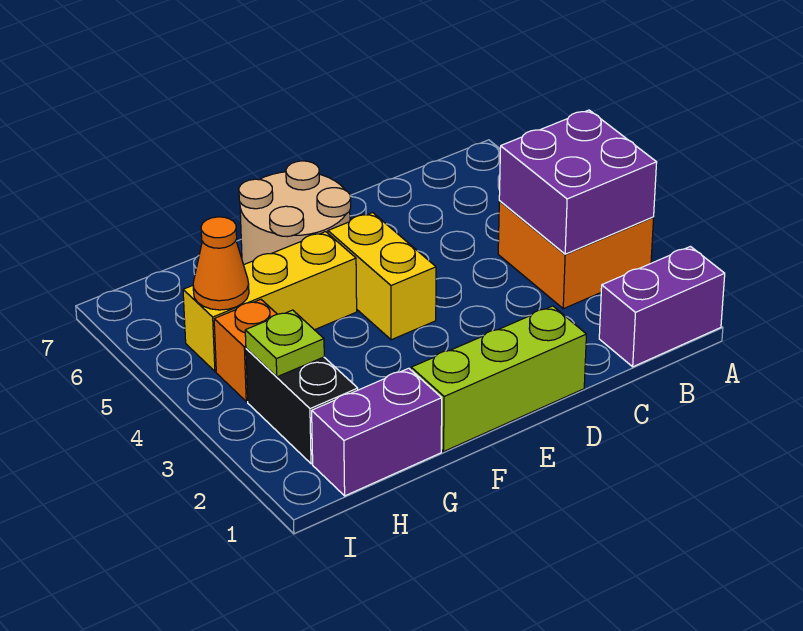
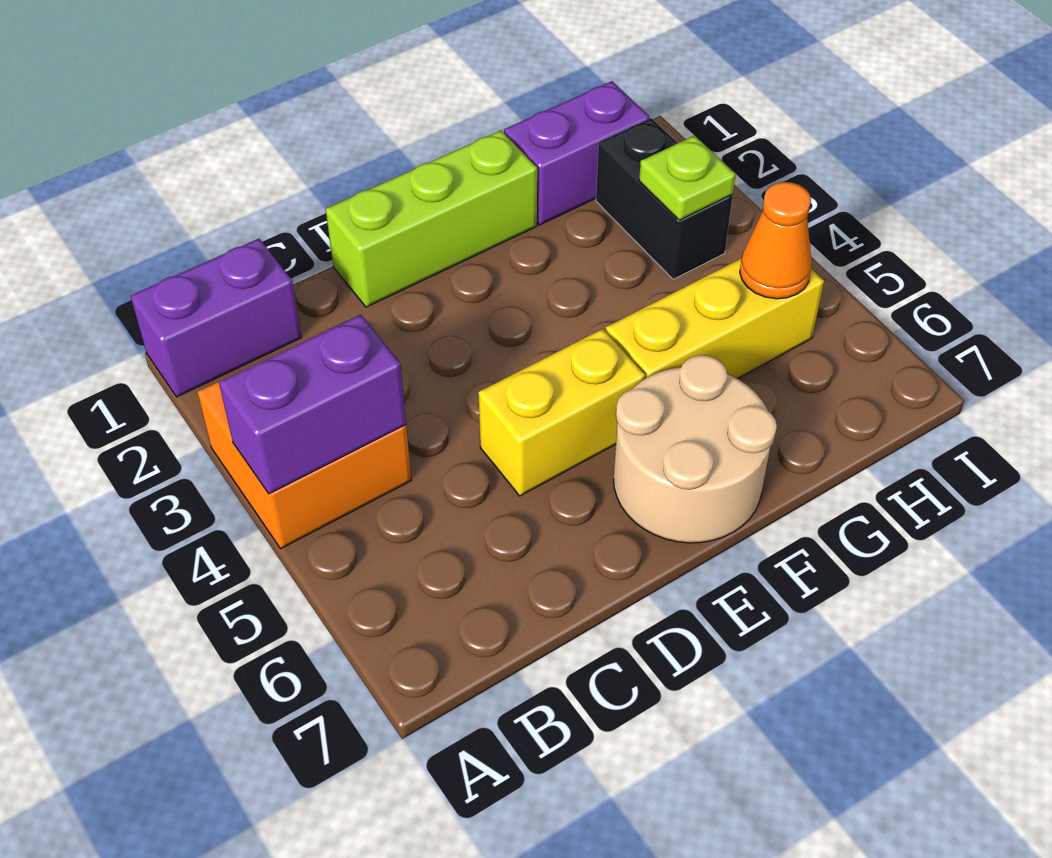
purple brick A3:B4 level 2 -> purple brick A4:B4 level 2
yellow brick E4:E5 level 1 -> yellow brick D5:E5 level 1
orange brick H4 level 1 -> none

